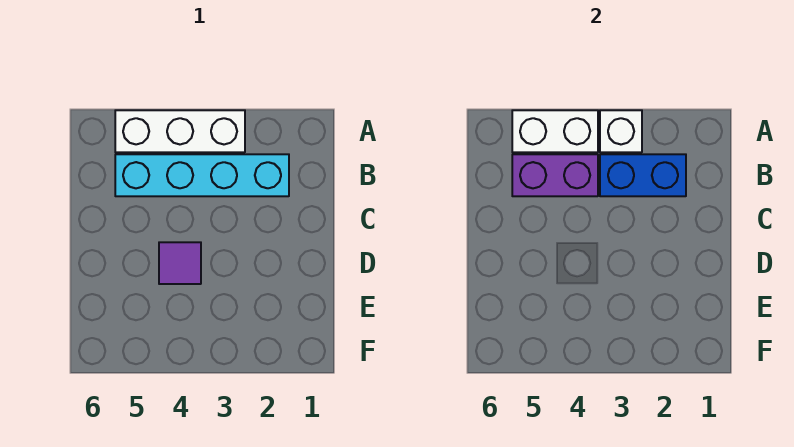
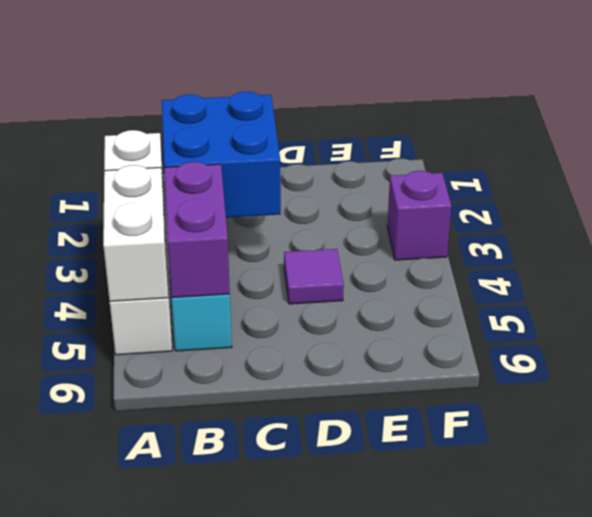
blue brick B2:B3 level 2 -> blue brick B2:C3 level 2
none -> purple brick F3 level 1

